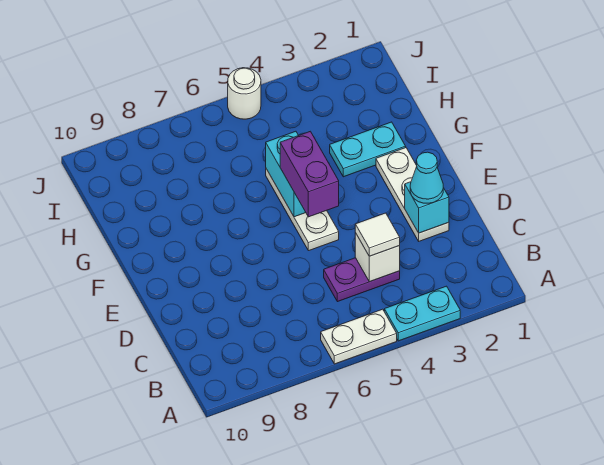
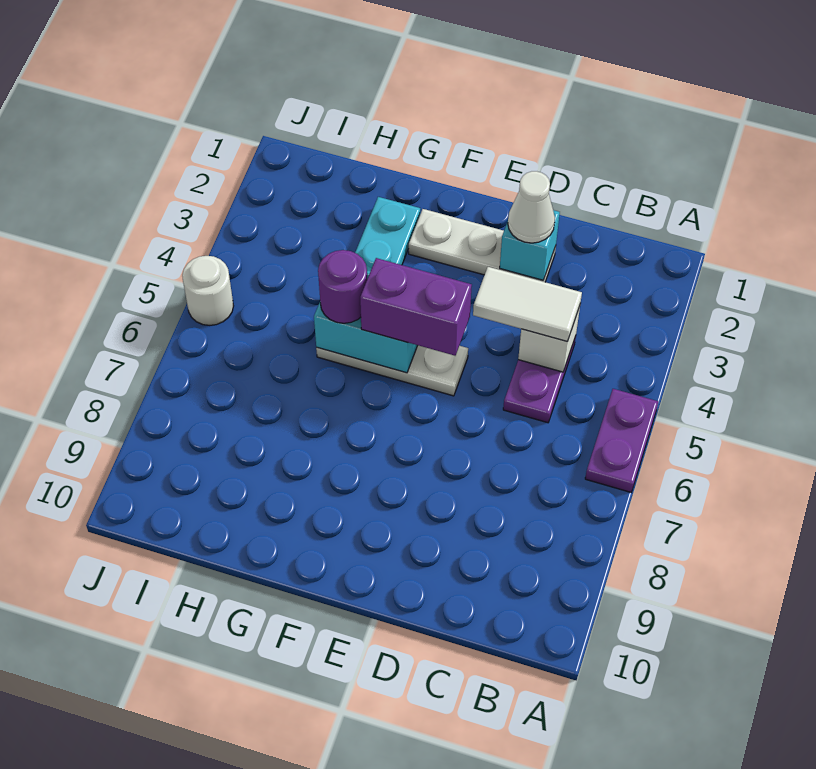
cyan plate A3:A4 level 1 -> none
white plate A5:A6 level 1 -> purple plate A5:A6 level 1
white tile C4 level 3 -> white tile C4:D4 level 3
cyan cone D2 level 3 -> white cone D2 level 3
none -> purple round brick G5 level 3

